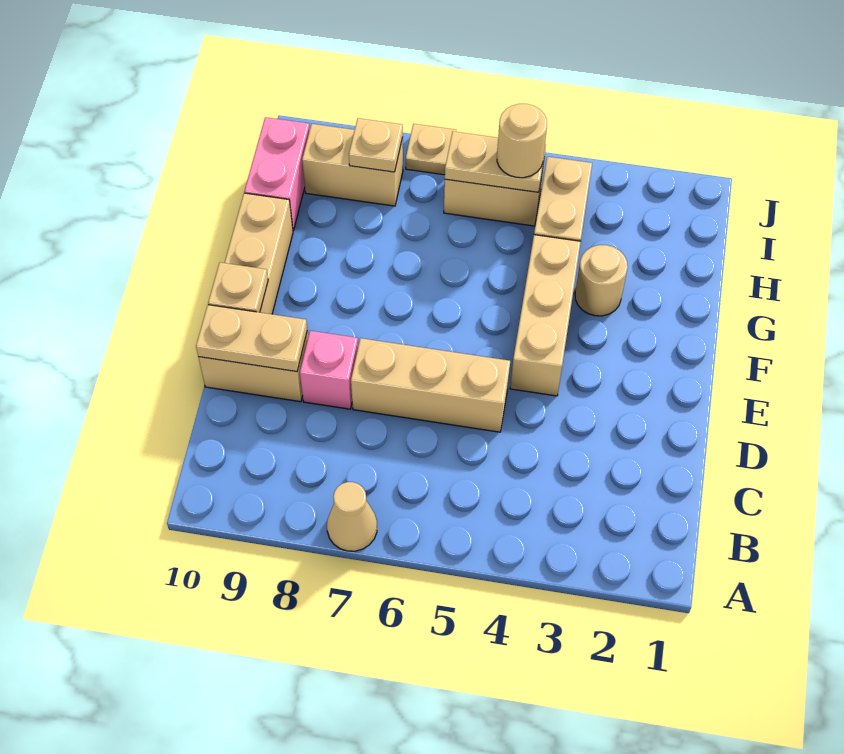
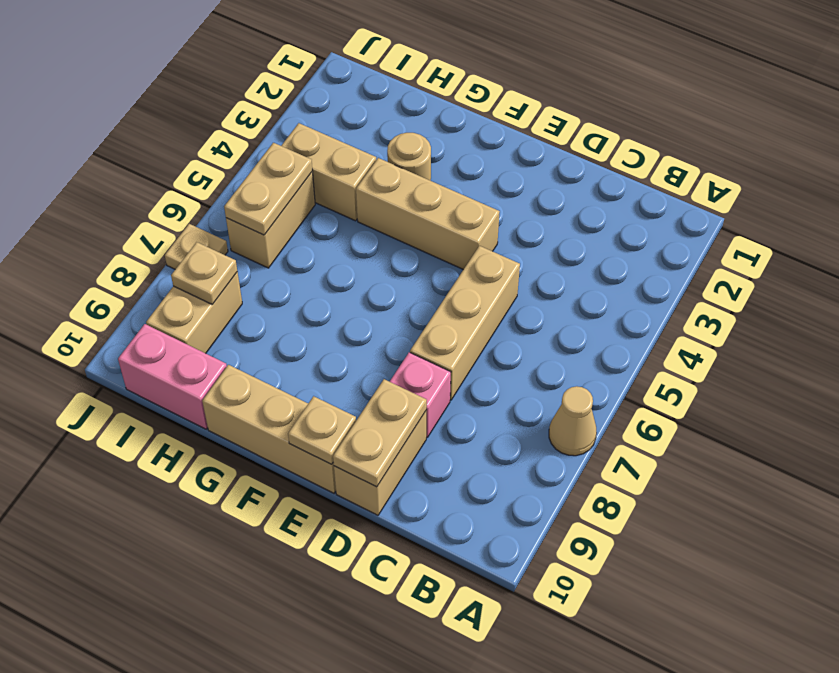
tan round brick I5 level 3 -> none

